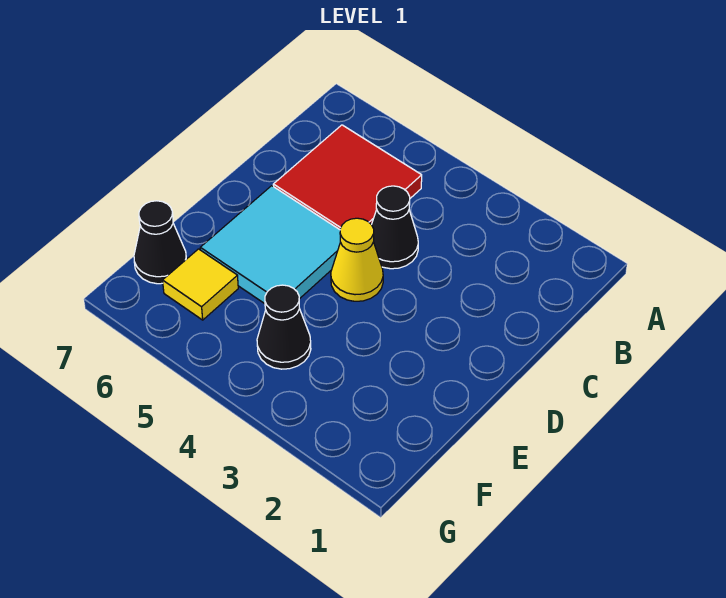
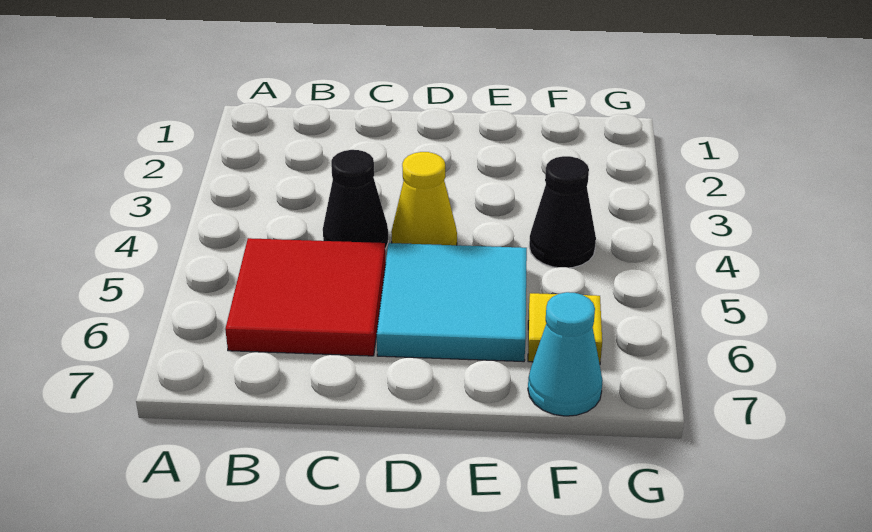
black cone F7 level 1 -> cyan cone F7 level 1

